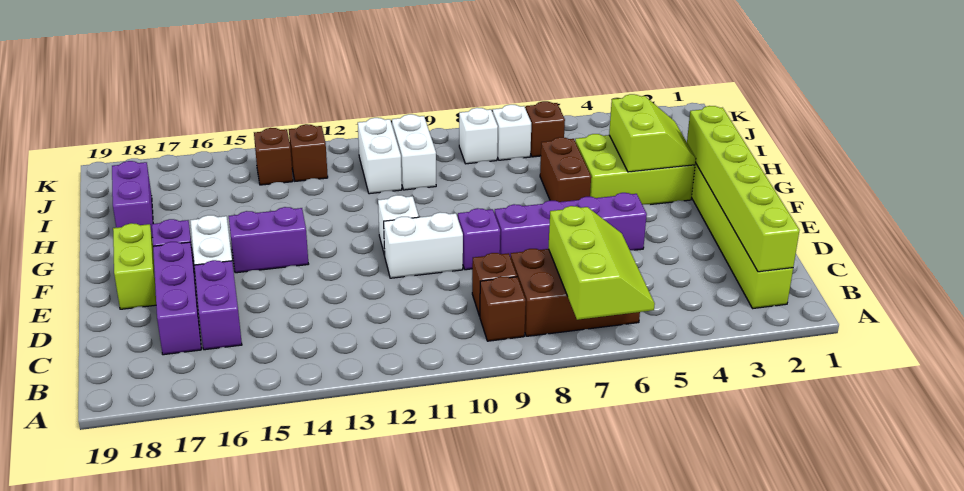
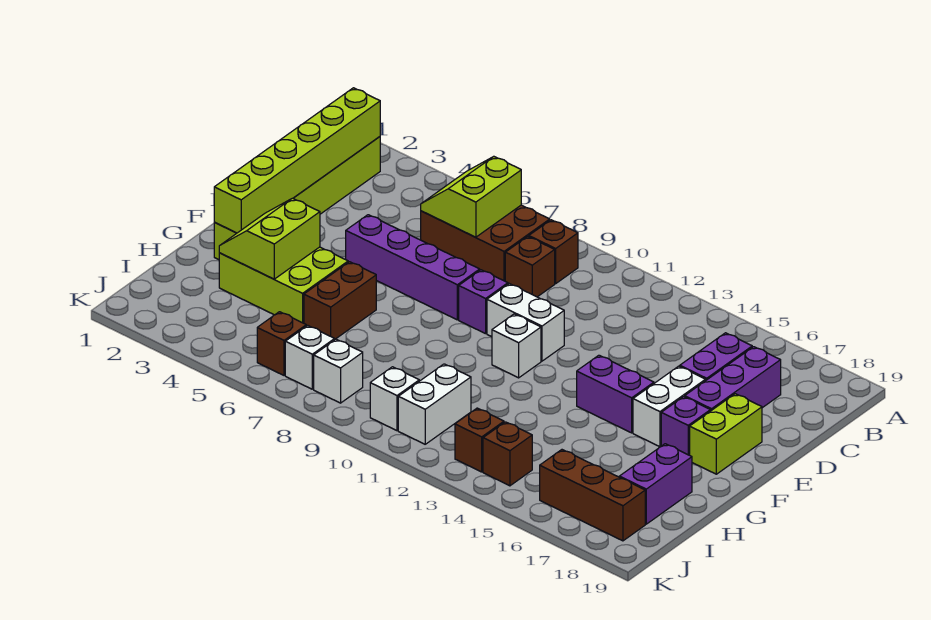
lime slope A6:C7 level 2 top 7 -> lime slope B6:C7 level 2 top 7
white brick I10:J10 level 1 -> white brick J10 level 1
none -> brown brick J16:J18 level 1

